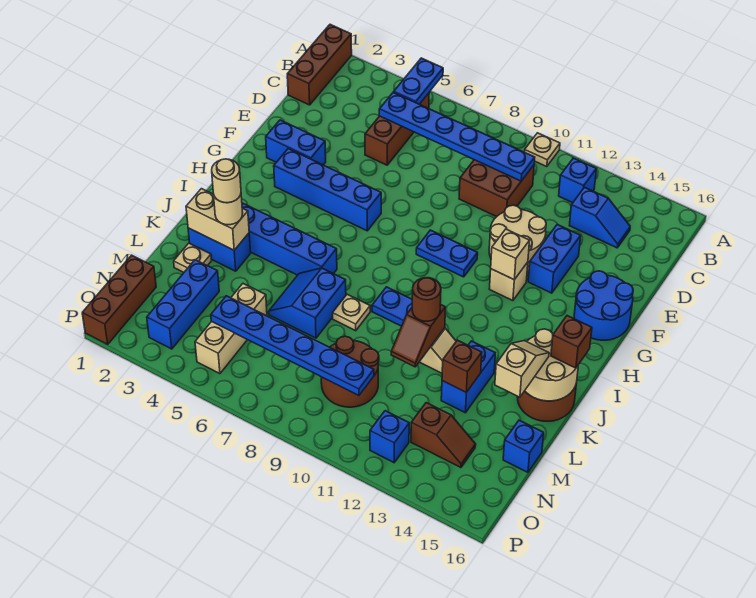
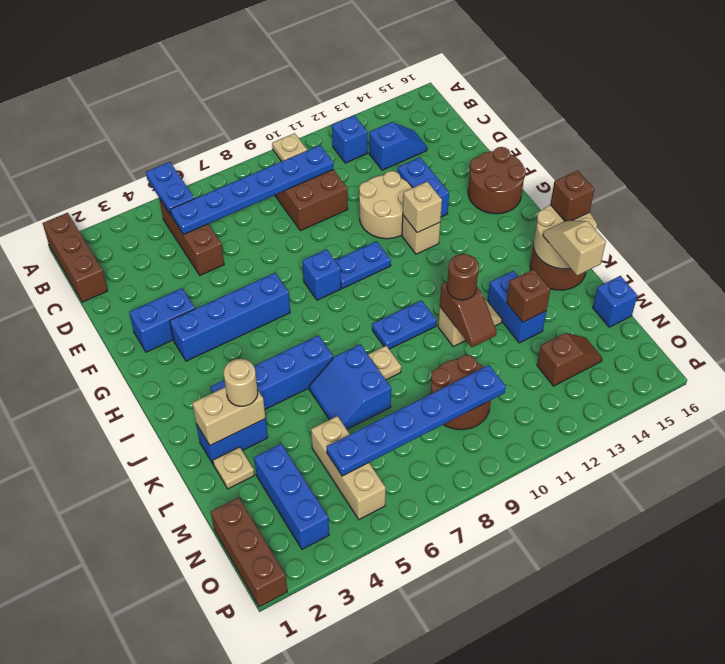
blue round brick F15:G16 level 1 -> brown round brick F15:G16 level 1
tan round brick K3 level 4 -> none
blue brick O12 level 1 -> blue brick G8 level 1

